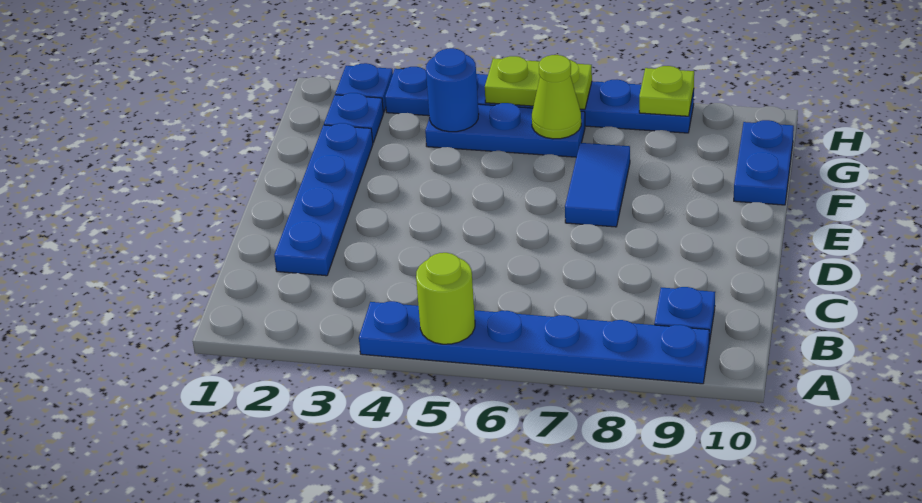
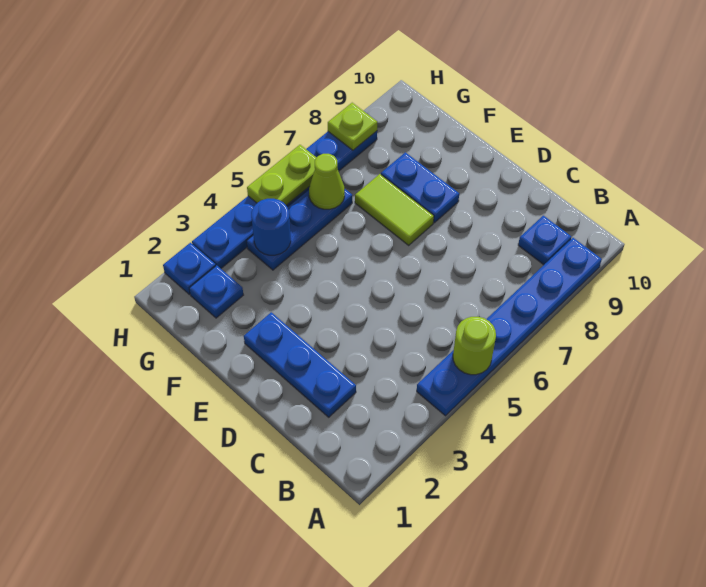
blue plate C2:F2 level 1 -> blue plate C2:E2 level 1
blue tile E7:F7 level 1 -> lime tile E7:F7 level 1
blue plate F10:G10 level 1 -> blue plate E8:F8 level 1

